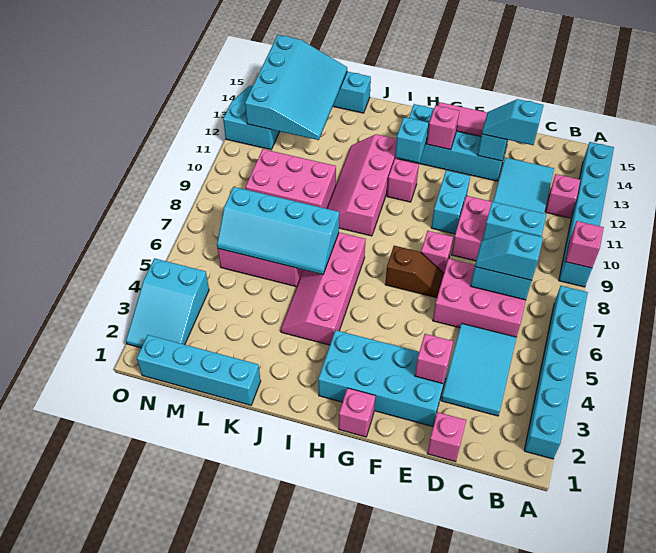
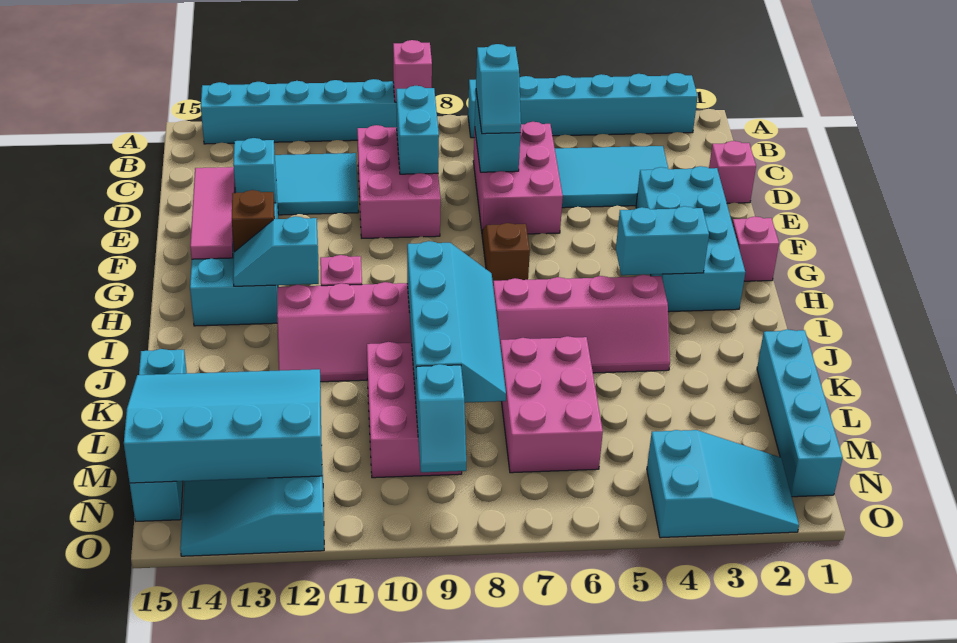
pink brick B12 level 1 -> none
cyan slope D13:E13 level 3 top D -> cyan slope M9:N9 level 2 top M
pink brick E3 level 2 -> none
pink brick F8 level 1 -> none
cyan brick F10:F11 level 1 -> cyan brick H3:H4 level 2
pink brick G13 level 2 -> brown brick G13 level 2
cyan slope J6:M7 level 2 top 7 -> cyan slope I8:L9 level 2 top 9

